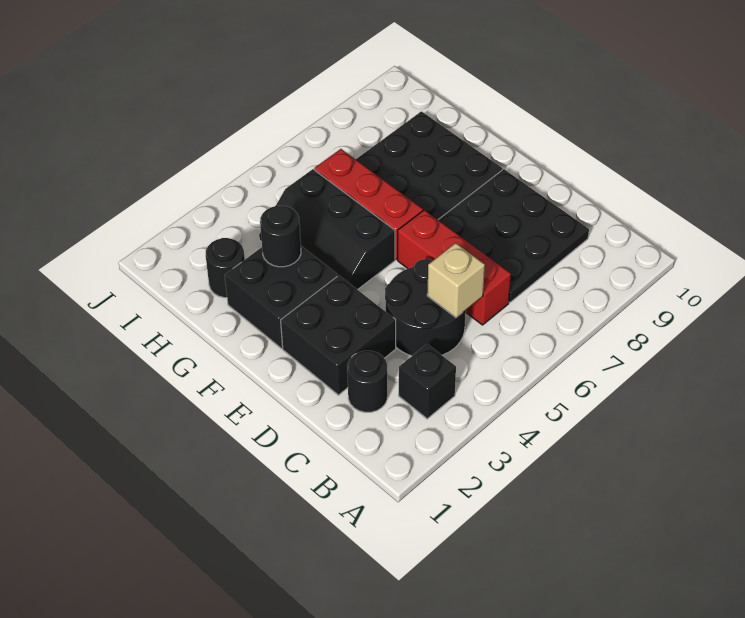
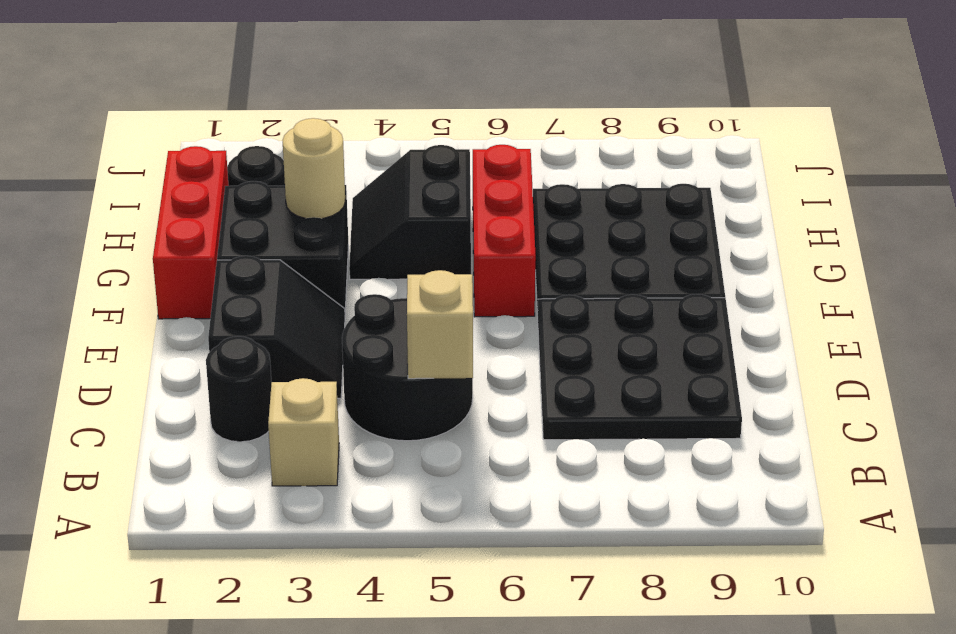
black brick B3 level 1 -> tan brick B3 level 1
red brick C6:E6 level 1 -> red brick F1:H1 level 1
black brick D2:E3 level 1 -> black slope D2:E3 level 1 top 2
black slope F4:H5 level 1 top 5 -> black slope G4:H5 level 1 top 5
black round brick G3 level 2 -> tan round brick G3 level 2

